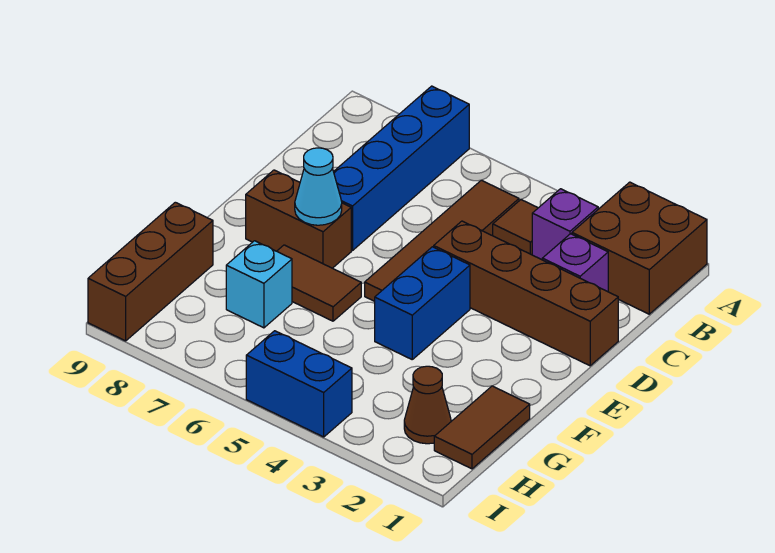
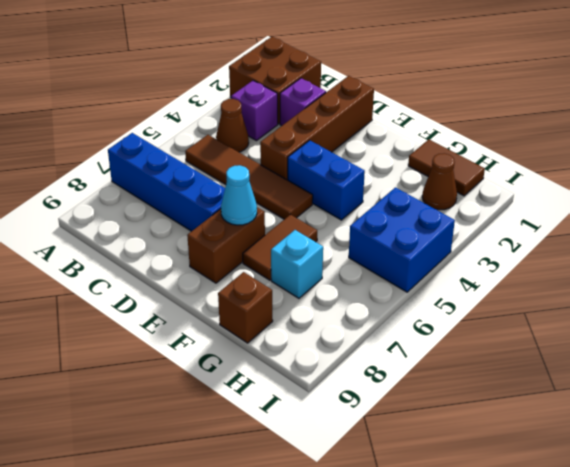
brown tile B4 level 1 -> brown cone B4 level 1
brown brick G9:I9 level 1 -> brown brick G9 level 1
blue brick I4:I5 level 1 -> blue brick H4:I5 level 1

